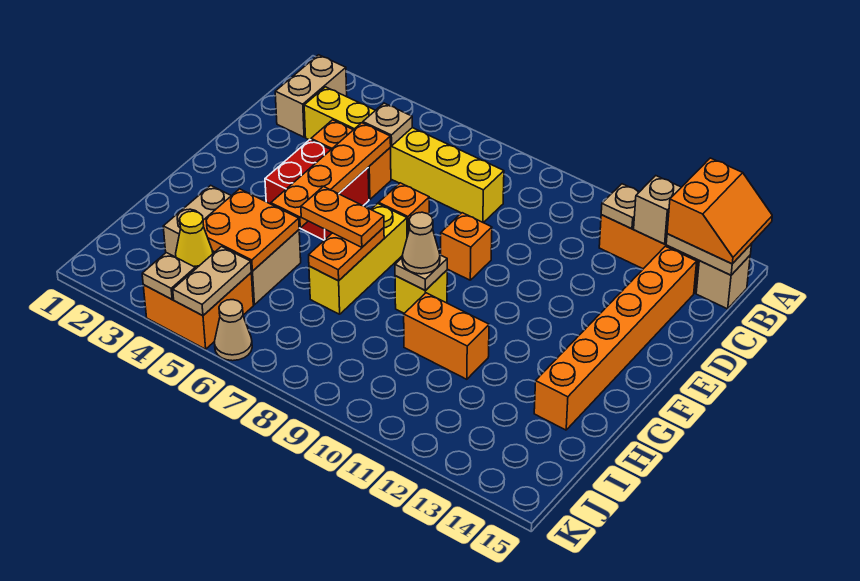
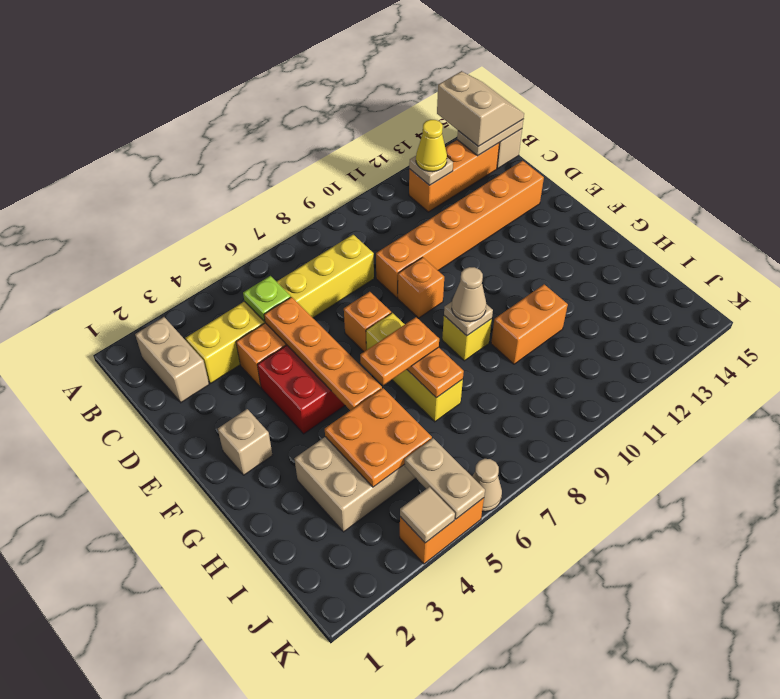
orange slope A14:B15 level 3 top 14 -> tan slope A14:B15 level 3 top 14
tan brick B13 level 2 -> tan brick F2 level 1
tan plate C5 level 2 -> lime plate C5 level 2
orange brick C14:H14 level 1 -> orange brick D9:D14 level 1
orange brick J4:K5 level 1 -> orange brick K4:K5 level 1
yellow cone J4 level 2 -> yellow cone B12 level 3
tan plate K4 level 2 -> tan tile K4 level 2

